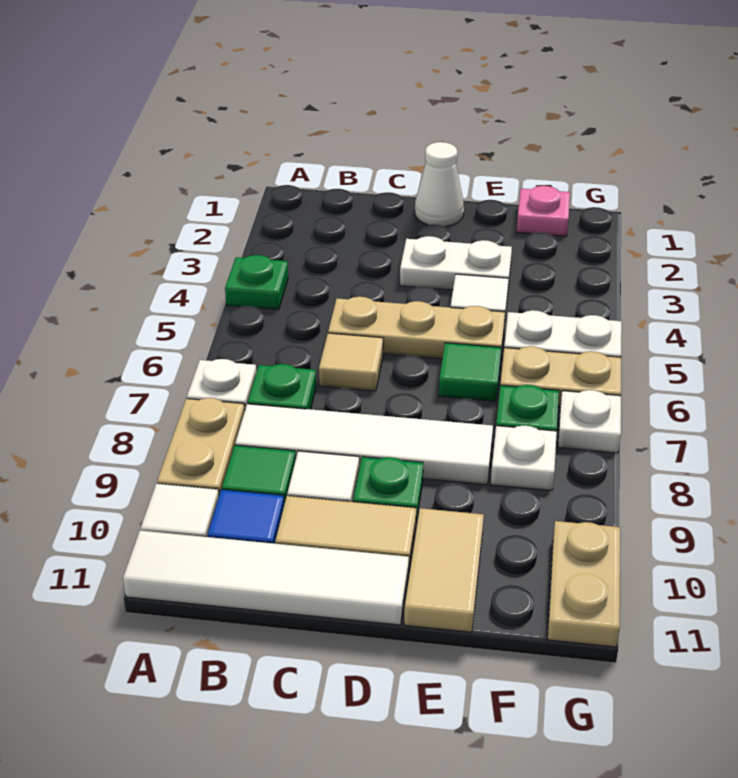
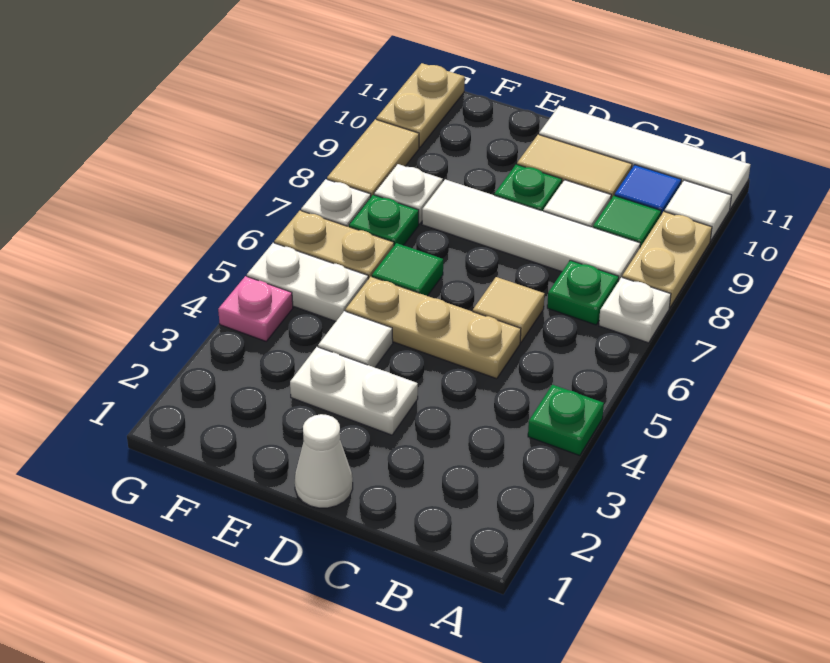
tan tile E10:E11 level 1 -> tan tile G8:G9 level 1
pink plate F1 level 1 -> pink plate G4 level 1

